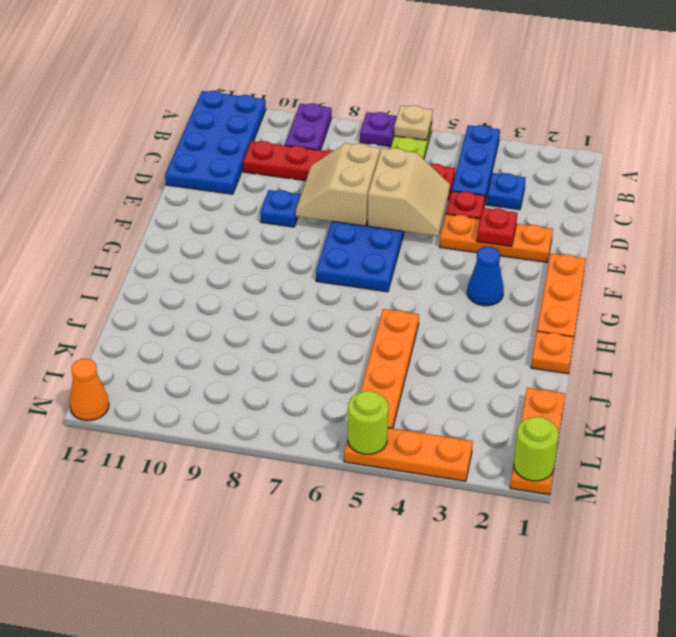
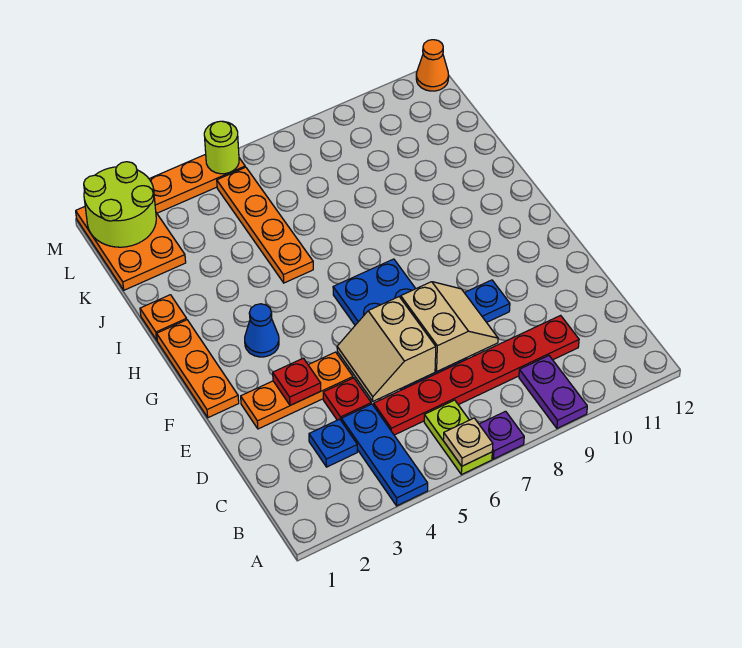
blue plate A11:D12 level 1 -> none
orange plate K1:M1 level 1 -> orange plate K1:M2 level 1
lime round brick M1 level 2 -> lime round brick L1:M2 level 2

